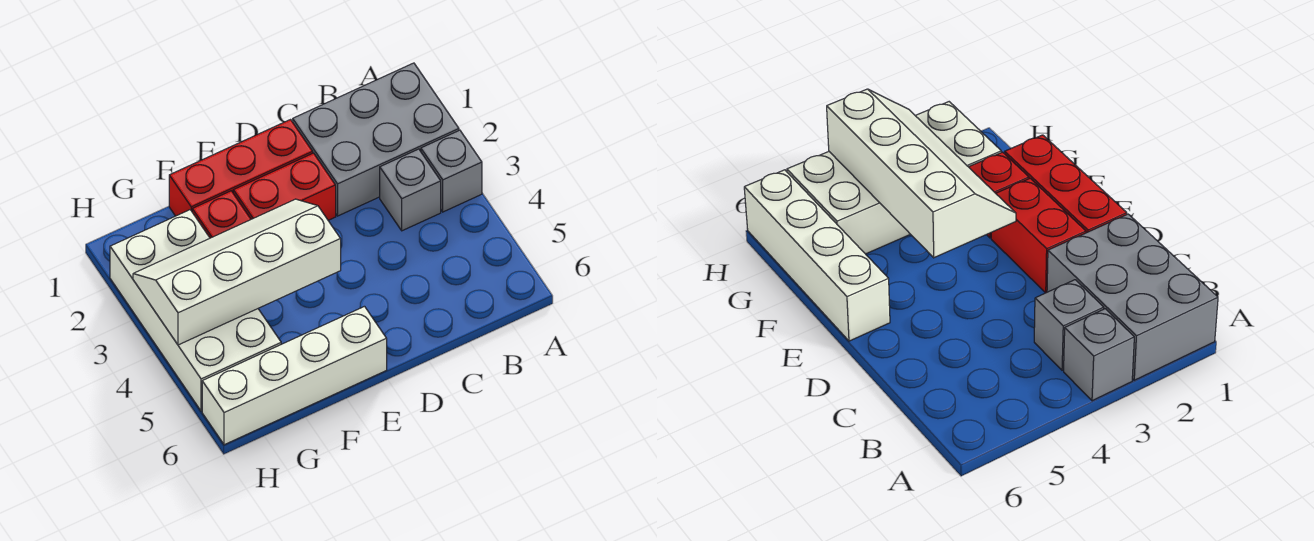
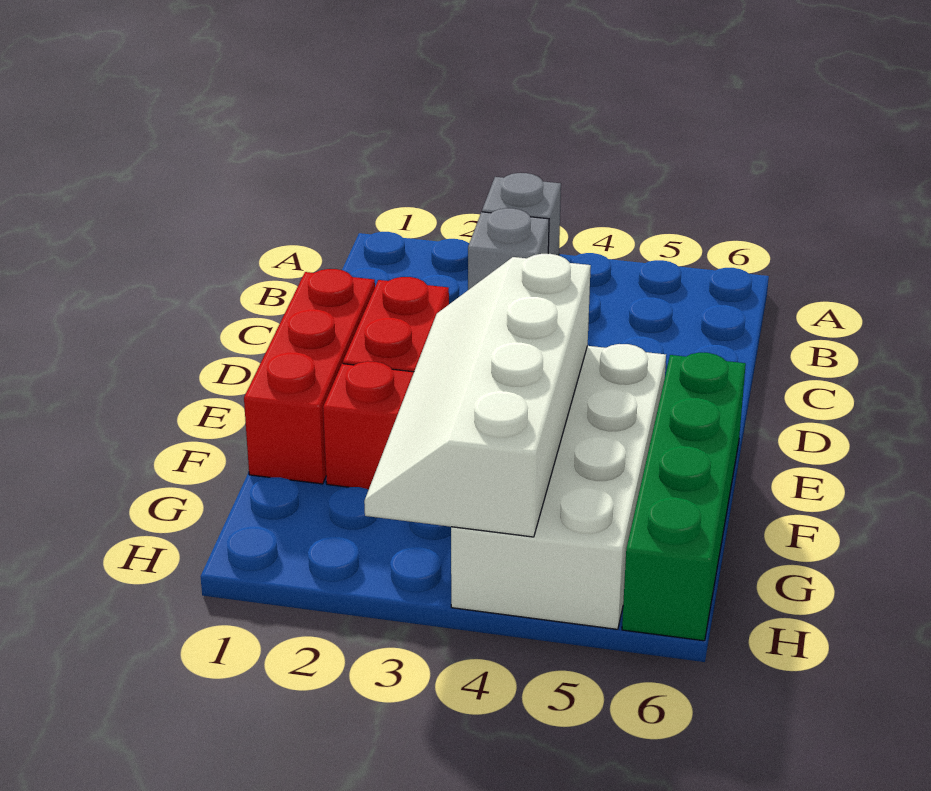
grey brick A1:C2 level 1 -> none
white brick E6:H6 level 1 -> green brick E6:H6 level 1
white brick G2:H5 level 1 -> white brick E4:H5 level 1

